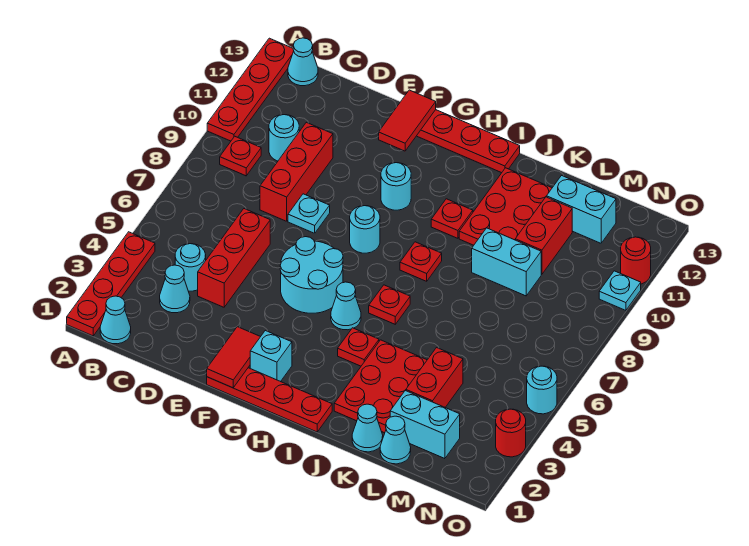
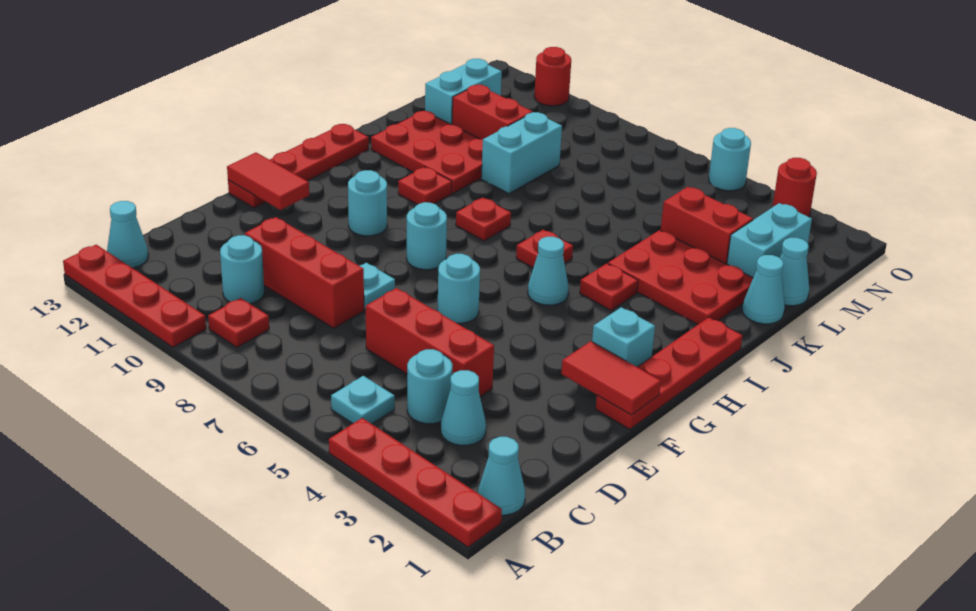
cyan round brick F5:G6 level 1 -> cyan round brick F6 level 1
cyan plate O10 level 1 -> cyan plate B5 level 1

